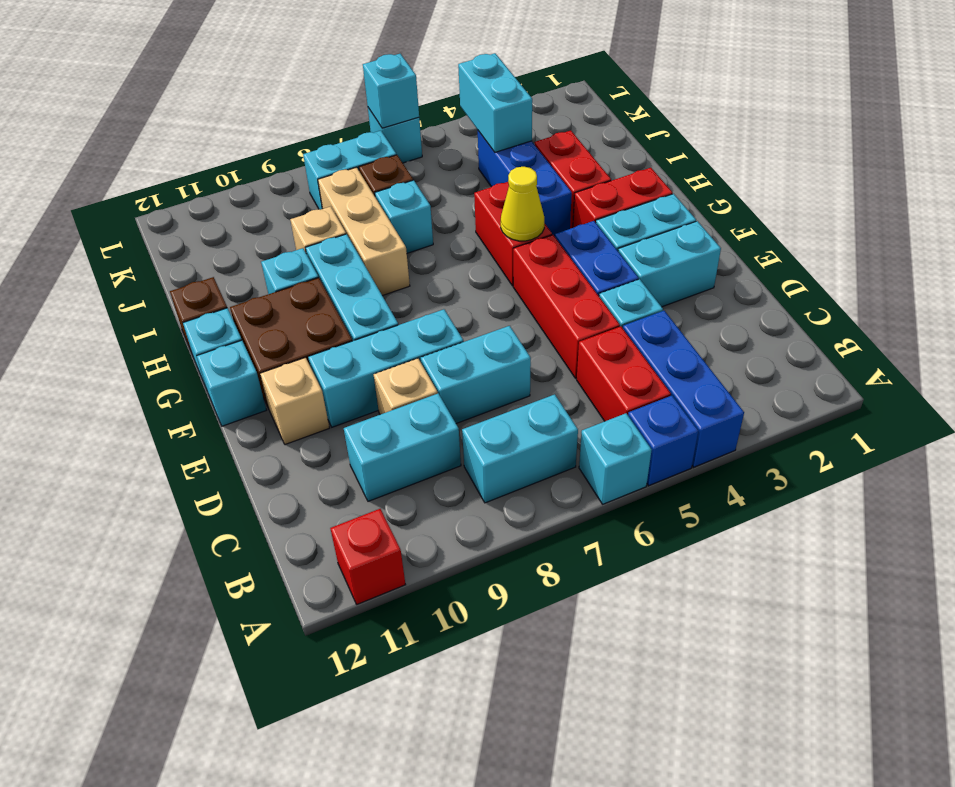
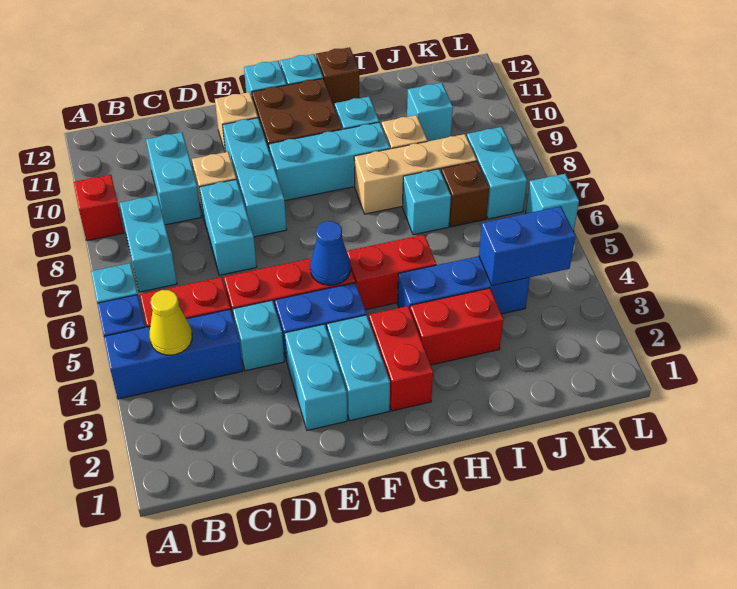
red brick A11 level 1 -> red brick A9 level 1
none -> blue cone F5 level 2
yellow cone G5 level 2 -> yellow cone B4 level 2
cyan brick J4:K4 level 2 -> blue brick J4:K4 level 2
cyan brick L6 level 2 -> cyan brick J10 level 1

